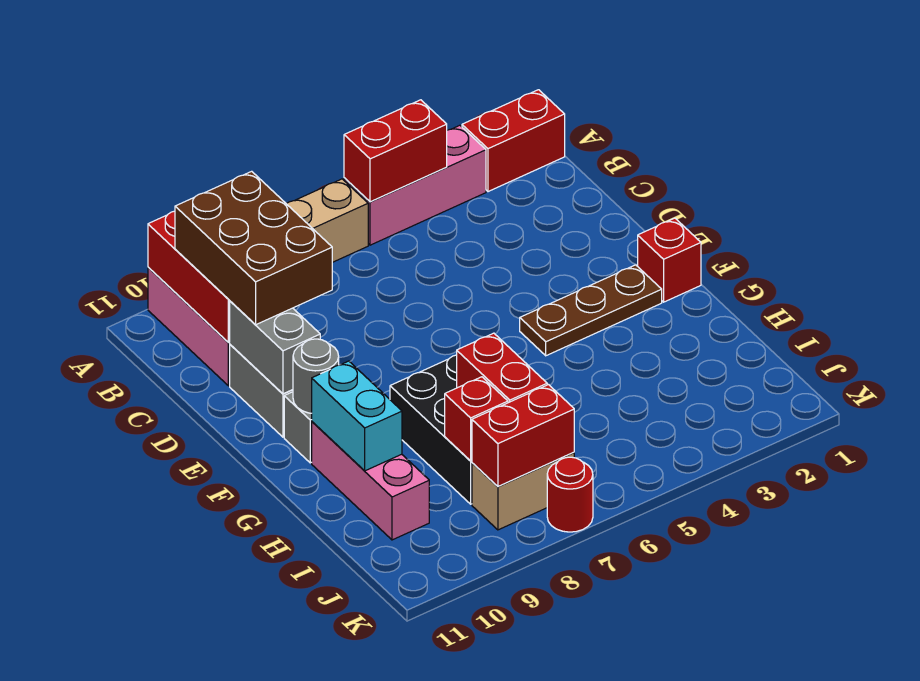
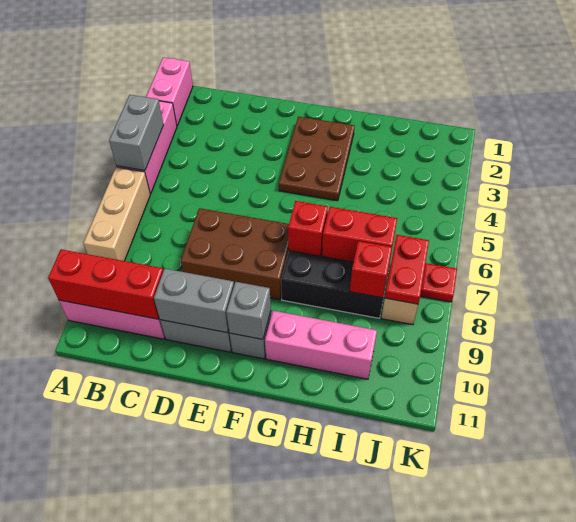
red brick A1:A2 level 1 -> pink brick A1:A2 level 1
red brick A4:A5 level 2 -> grey brick A4:A5 level 2
brown brick B9:D10 level 3 -> brown brick D7:F8 level 1
red brick F1 level 1 -> red brick G7 level 2
brown plate F2:F4 level 1 -> brown plate F2:G4 level 1
grey round brick F10 level 2 -> grey brick F10 level 2
cyan brick G10:H10 level 2 -> none
red brick J7:J8 level 2 -> red plate J7:J8 level 2
red round brick K7 level 1 -> red plate K7 level 1

